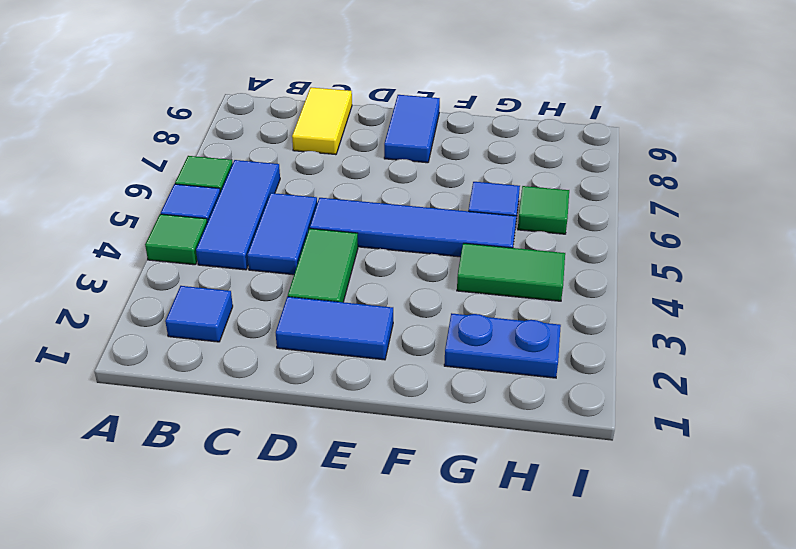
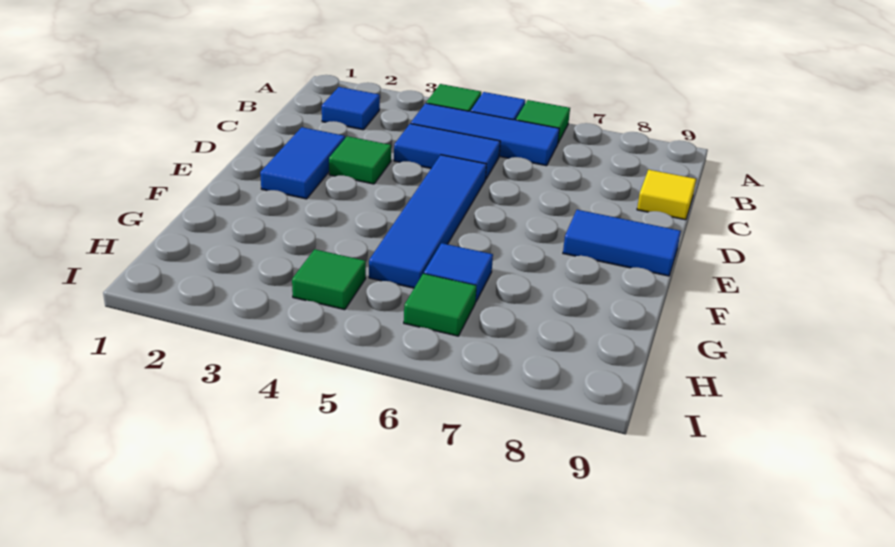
yellow tile C8:C9 level 1 -> yellow tile C9 level 1
green tile D3:D4 level 1 -> green tile D3 level 1
blue plate G2:H2 level 1 -> none
green tile G4:H4 level 1 -> green tile H4 level 1

